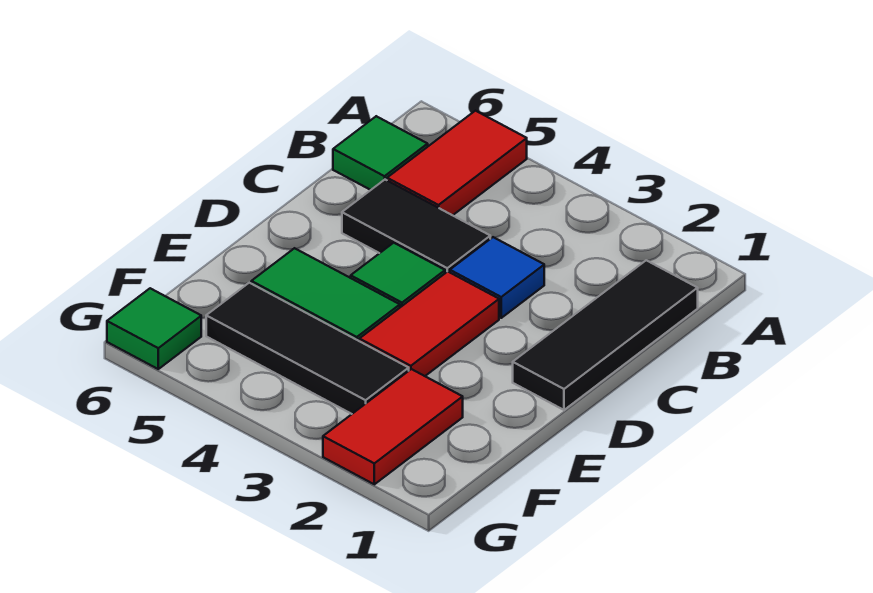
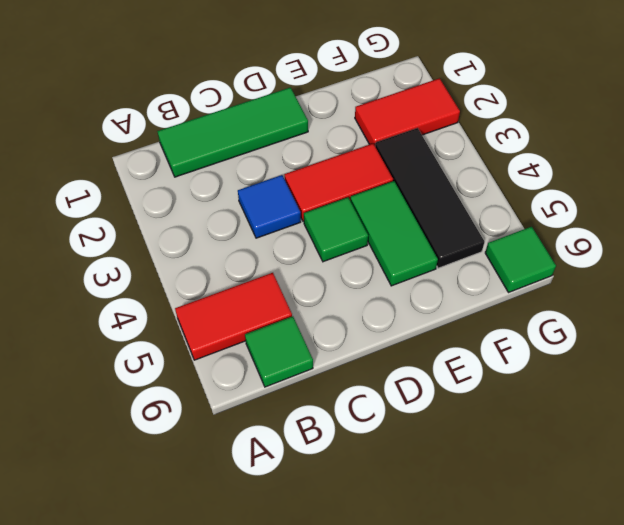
black tile B1:D1 level 1 -> green tile B1:D1 level 1
black tile C4:C5 level 1 -> none

